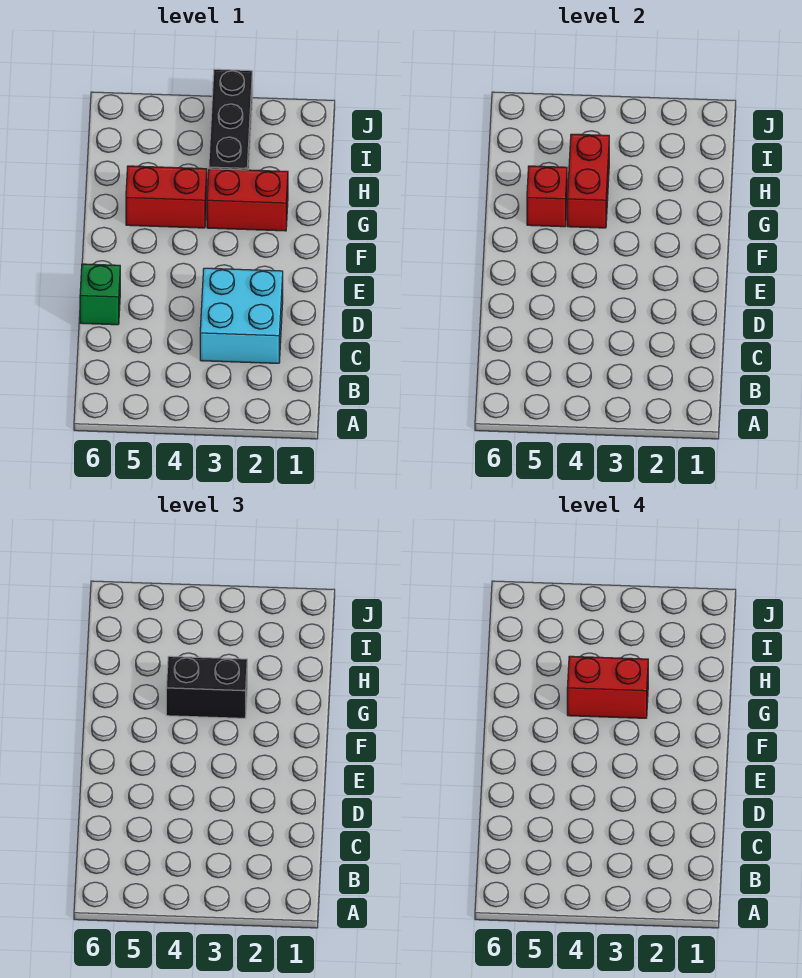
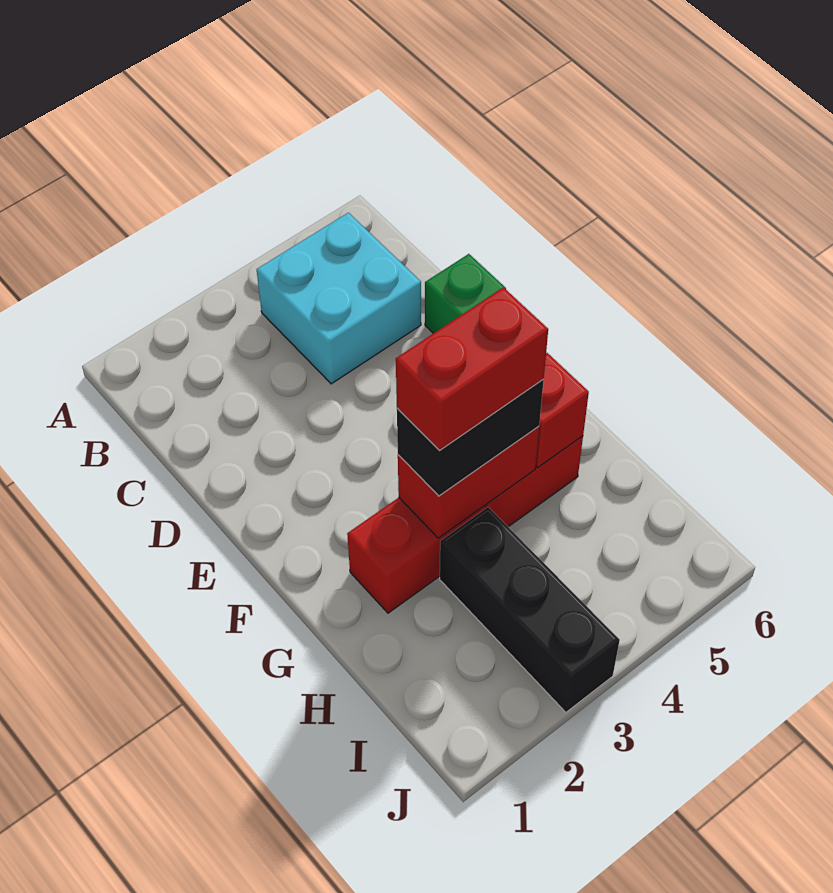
cyan brick C2:D3 level 1 -> cyan brick B4:C5 level 1
red brick G4:H4 level 2 -> red brick G3:G4 level 2

